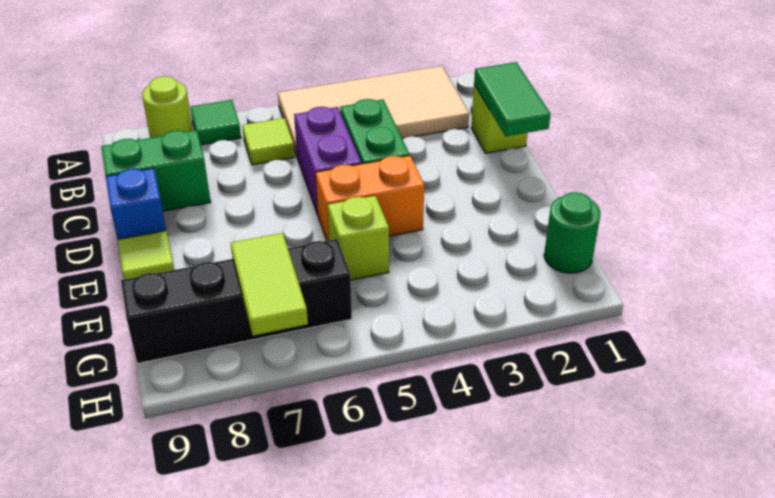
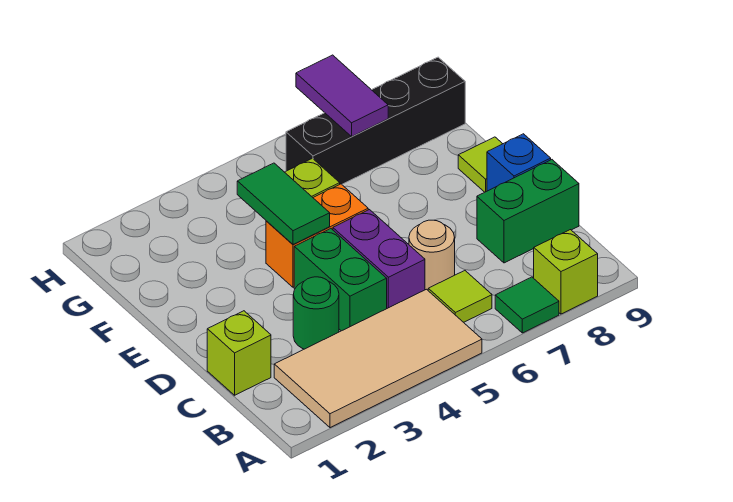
lime round brick A8 level 1 -> lime brick A8 level 1
green tile C1:D1 level 2 -> green tile E4:F4 level 2
none -> tan round brick C6 level 1
green round brick G1 level 1 -> green round brick C3 level 1
lime tile G7:H7 level 2 -> purple tile G7:H7 level 2

